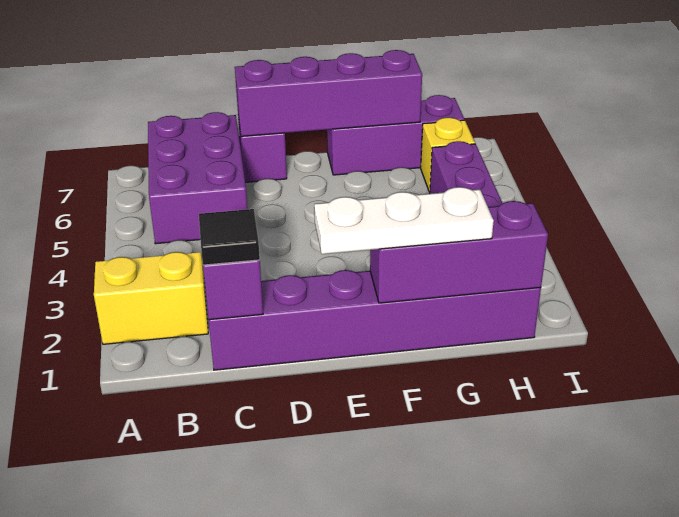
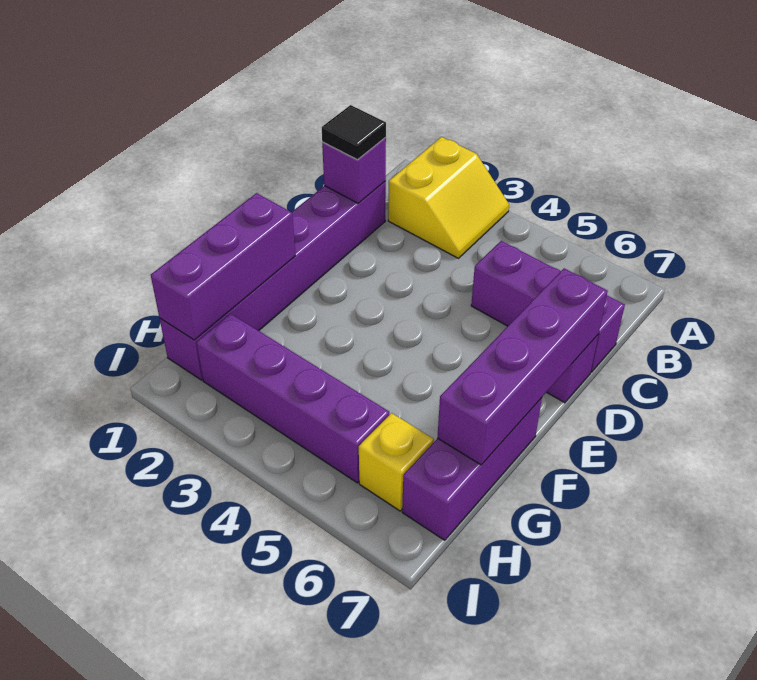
purple brick B5:C7 level 1 -> purple brick C5:C7 level 1
white plate E1:G1 level 3 -> none

